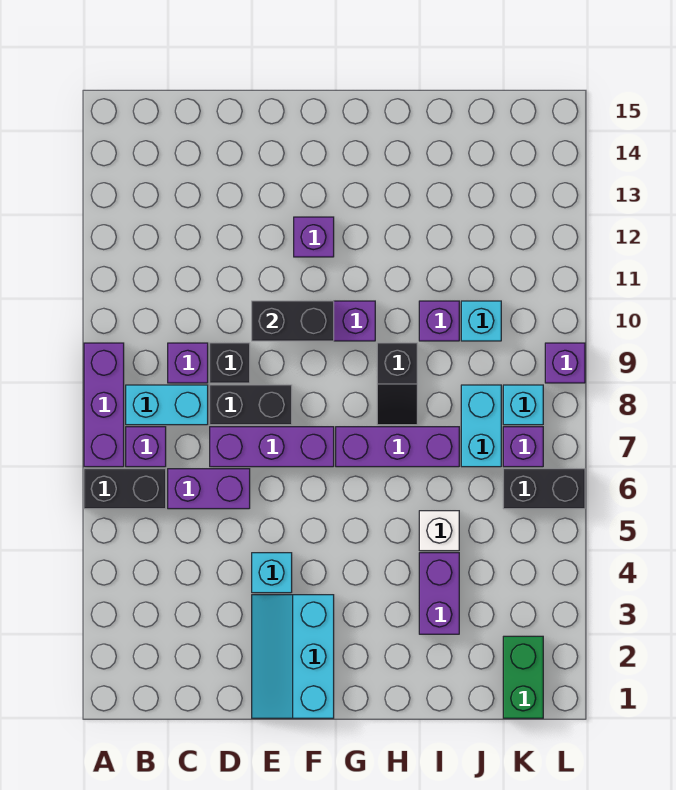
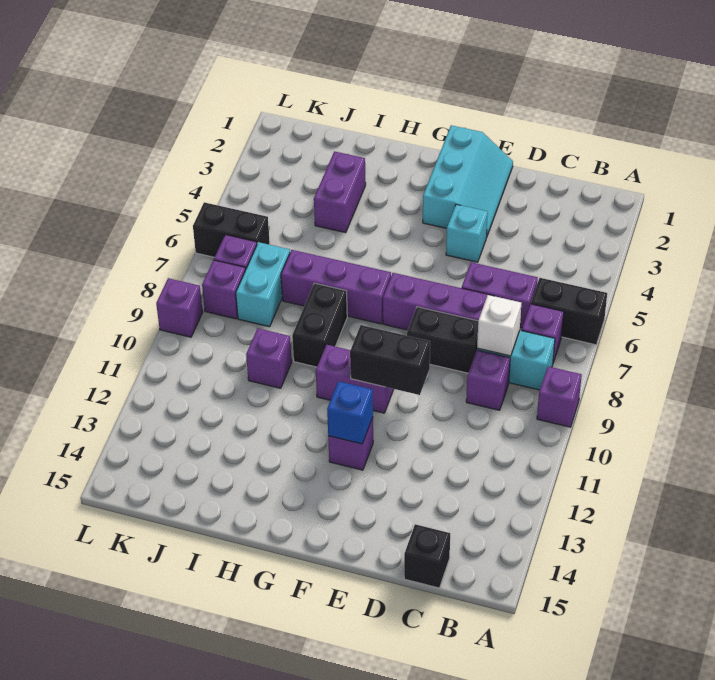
purple brick A7:A9 level 1 -> purple brick A9 level 1
black brick D9 level 1 -> black brick C15 level 1
none -> blue brick F12 level 2
black slope H8:H9 level 1 top 9 -> black brick H8:H9 level 1
white brick I5 level 1 -> white brick C8 level 2
cyan brick J10 level 1 -> none
green brick K1:K2 level 1 -> none
cyan brick K8 level 1 -> purple brick K8 level 1

